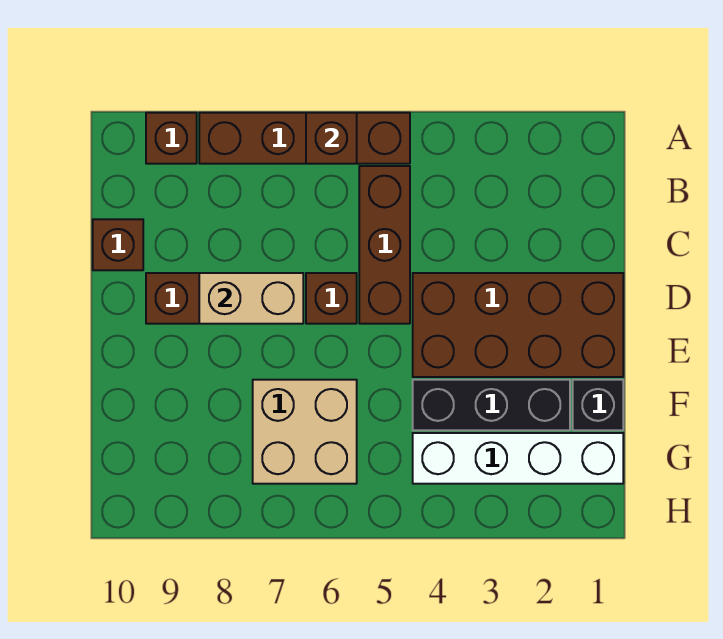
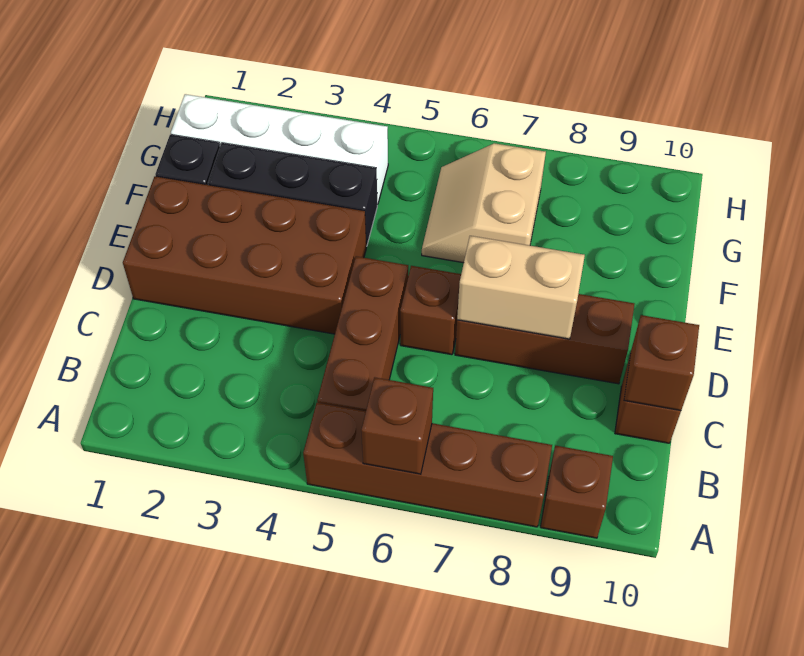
none -> brown brick C10 level 2
tan brick F6:G7 level 1 -> tan slope F6:G7 level 1 top 7

